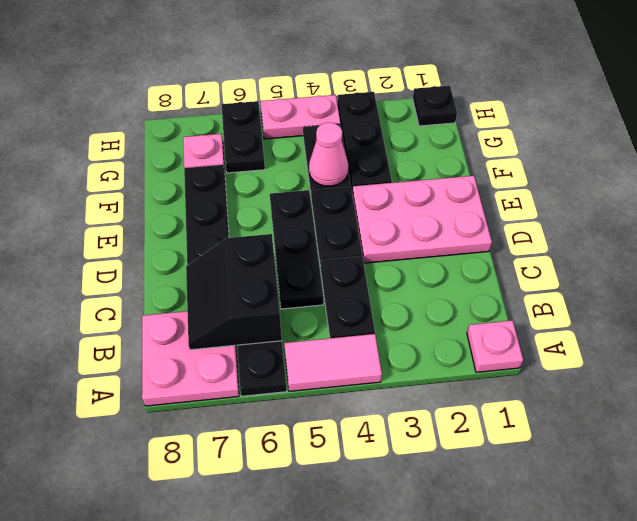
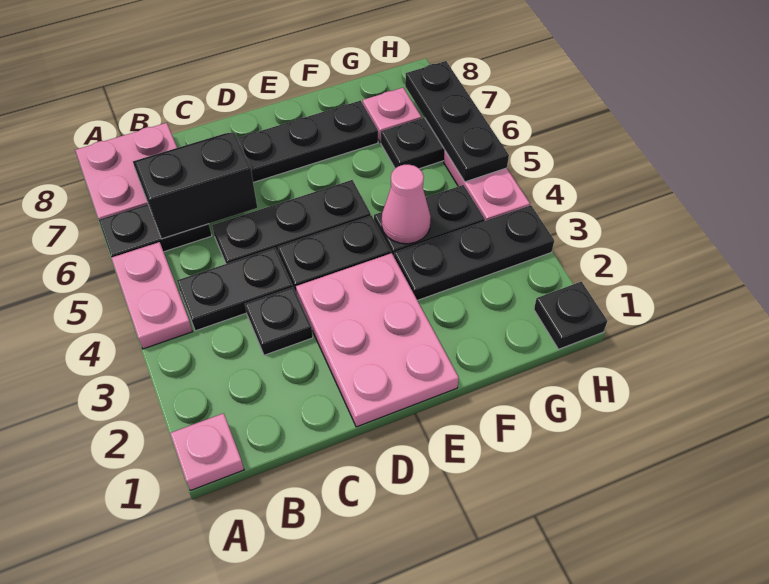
pink tile A4:A5 level 1 -> pink plate A4:A5 level 1
none -> black plate C3 level 1
none -> black plate H5:H7 level 2

